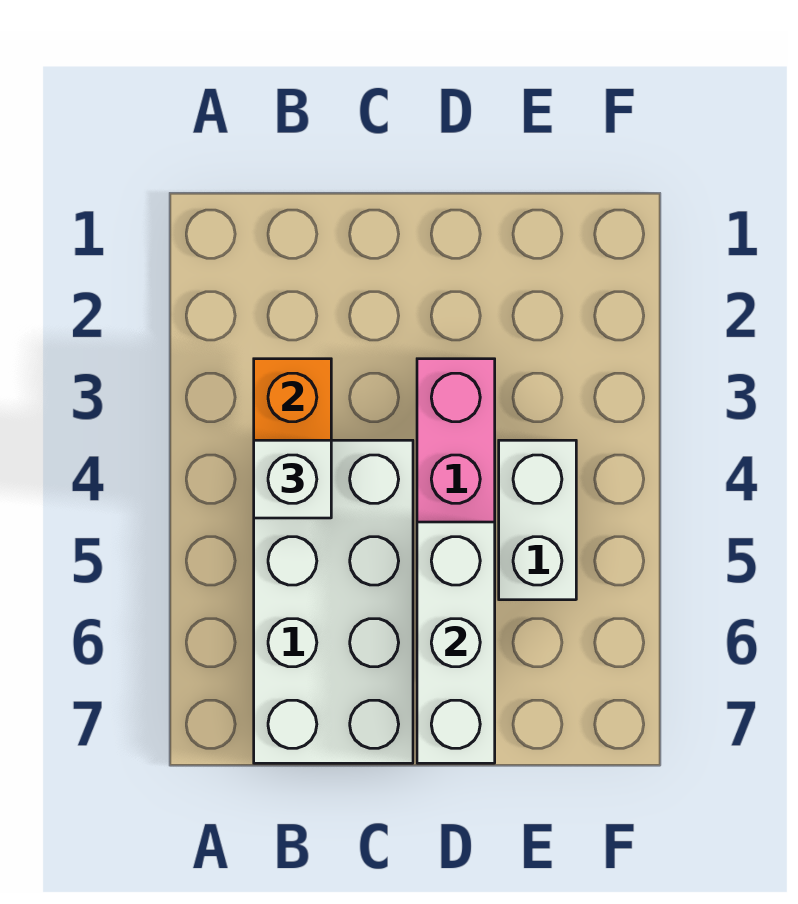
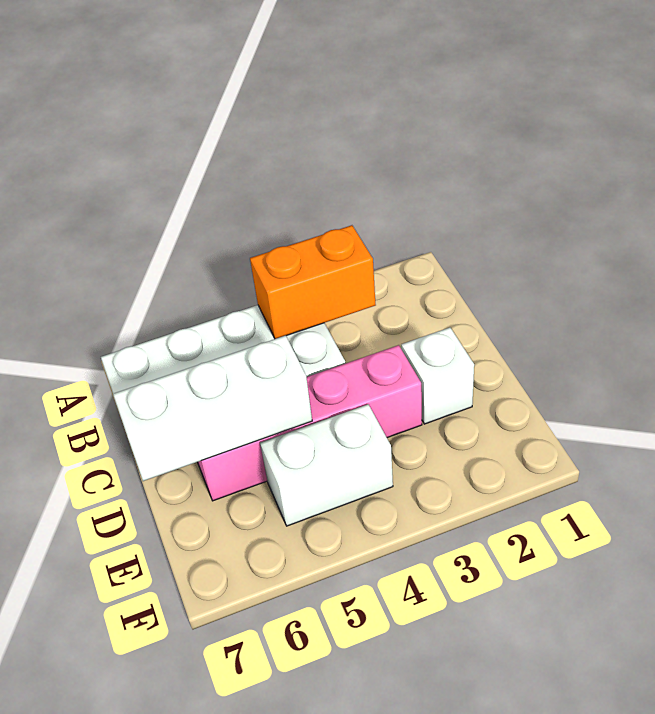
white brick B4 level 3 -> white brick D2 level 1

